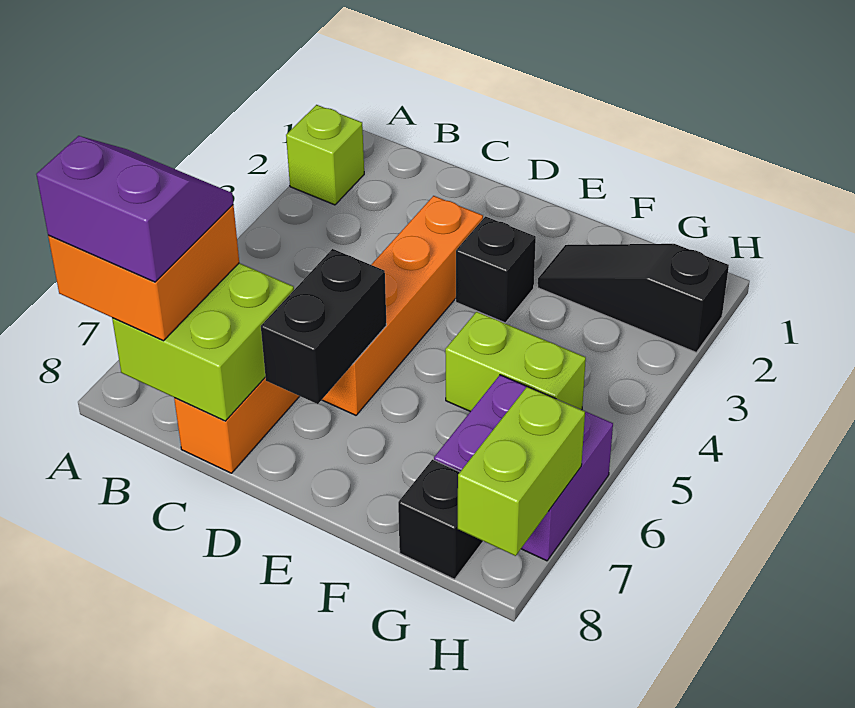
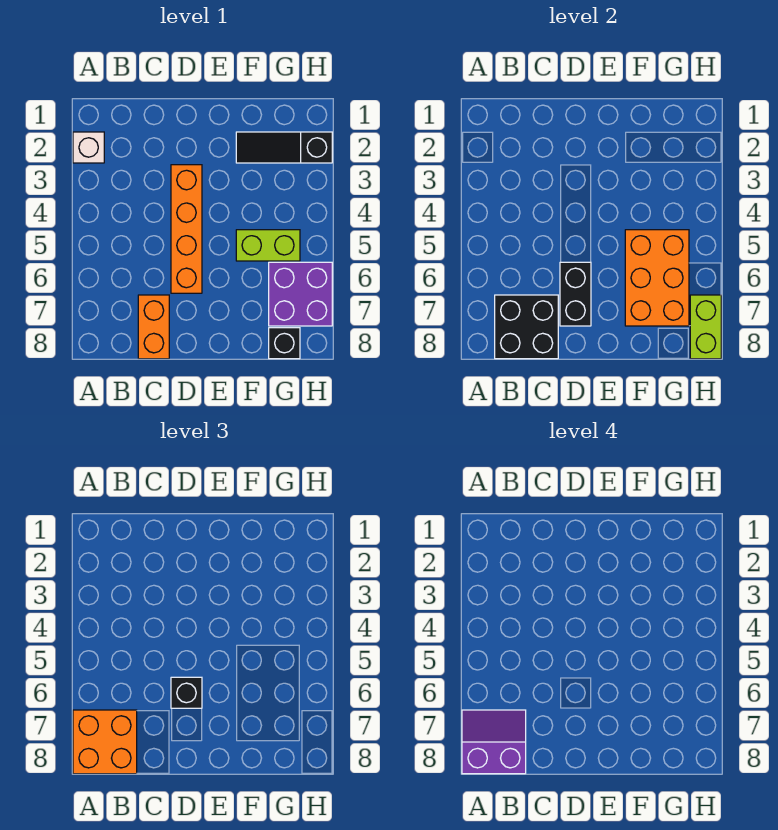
lime brick A2 level 1 -> white brick A2 level 1
lime brick B7:C8 level 2 -> black brick B7:C8 level 2
black brick E3 level 1 -> black brick D6 level 3
none -> orange brick F5:G7 level 2

